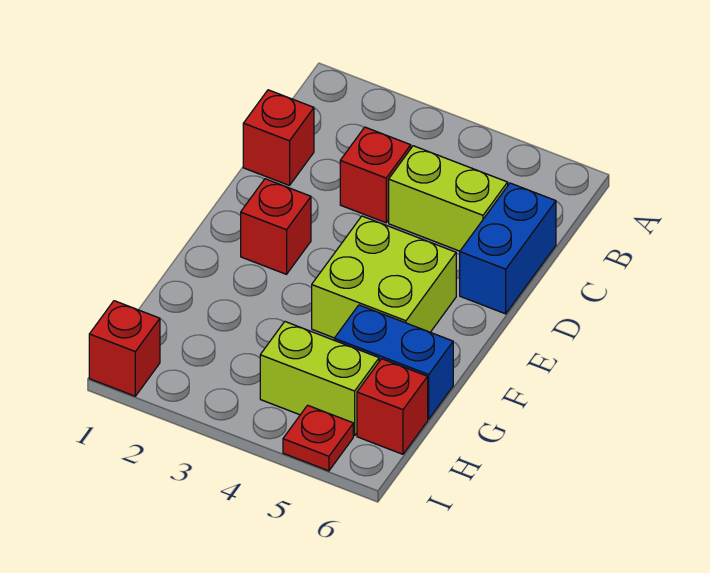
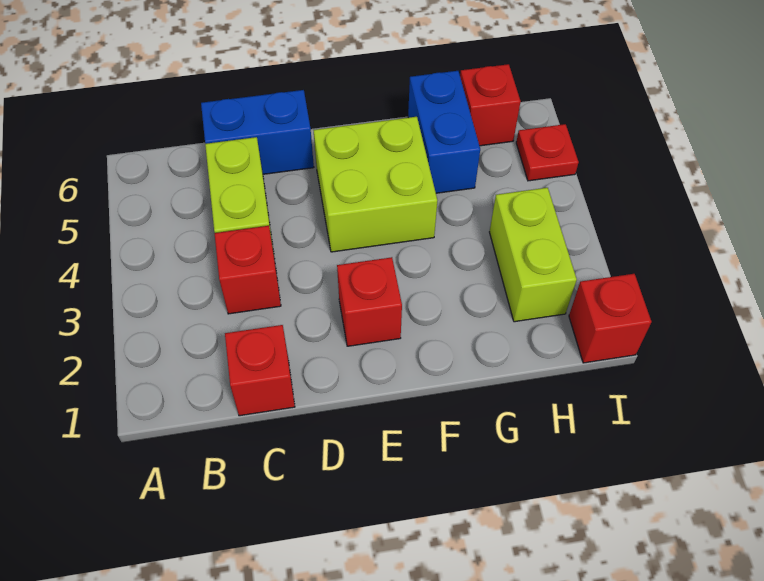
lime brick H4:H5 level 1 -> lime brick H2:H3 level 1

